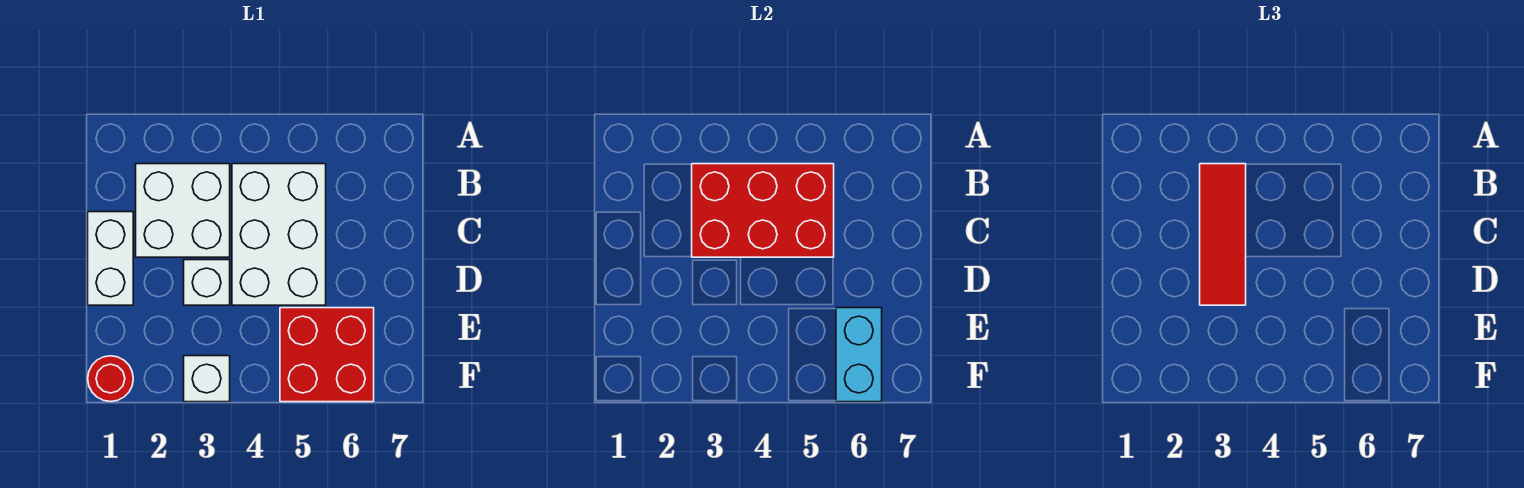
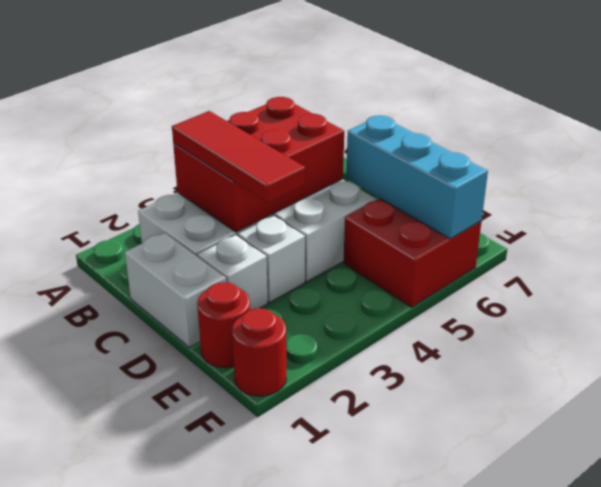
none -> red round brick E1 level 1
cyan brick E6:F6 level 2 -> cyan brick D6:F6 level 2
white brick F3 level 1 -> white brick D2 level 1

